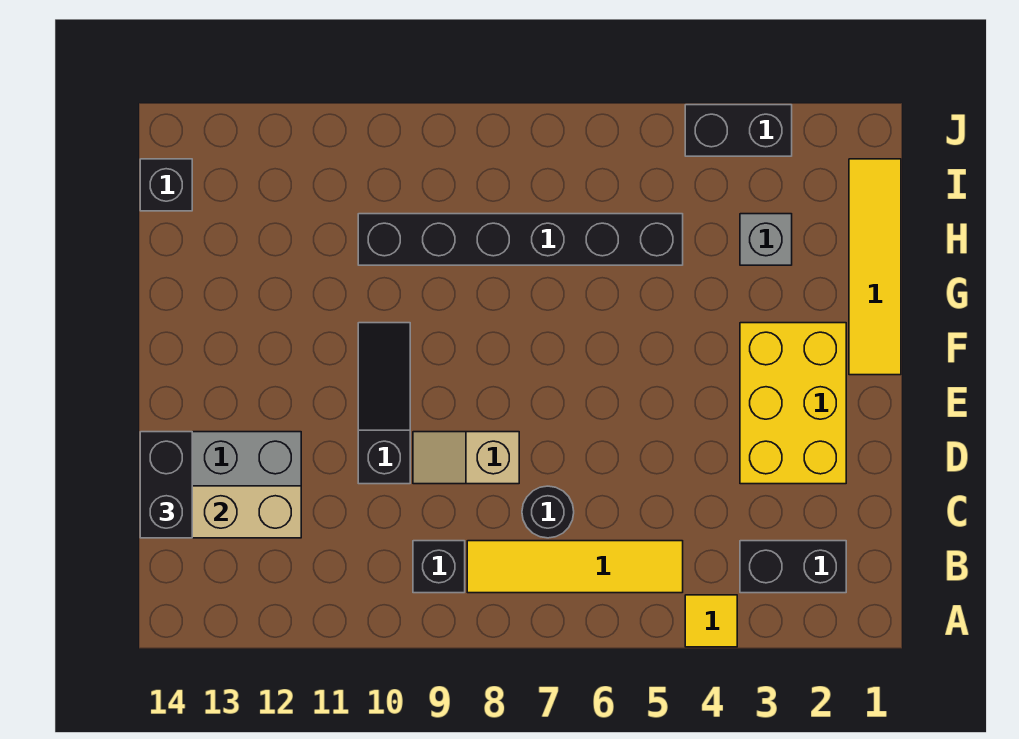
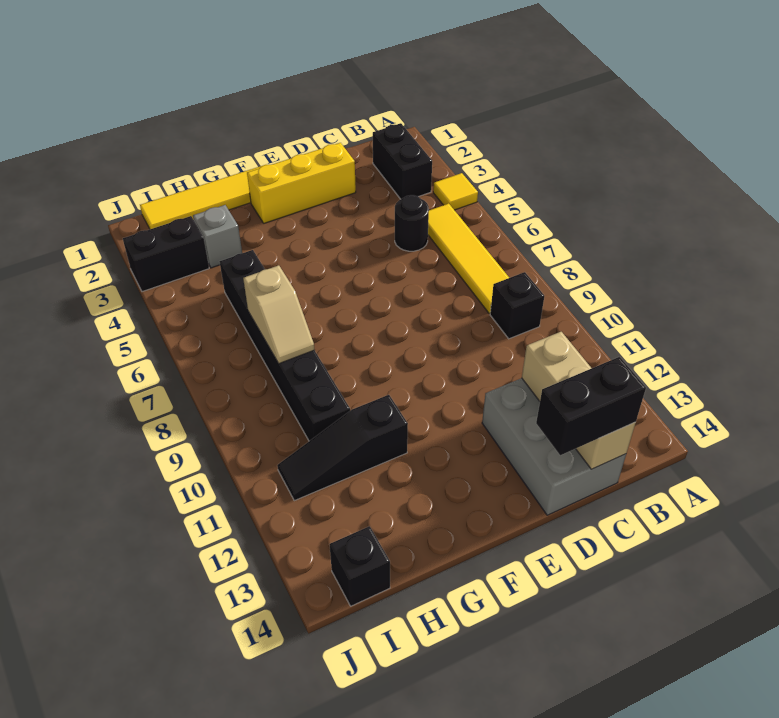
black round brick C7 level 1 -> black round brick C5 level 1
yellow brick D2:F3 level 1 -> yellow brick D2:F2 level 1
tan slope D8:D9 level 1 top 8 -> tan slope H7:H8 level 2 top 7
black slope D10:F10 level 1 top D -> black slope G11:I11 level 1 top G
black brick J3:J4 level 1 -> black brick I3:J3 level 1

